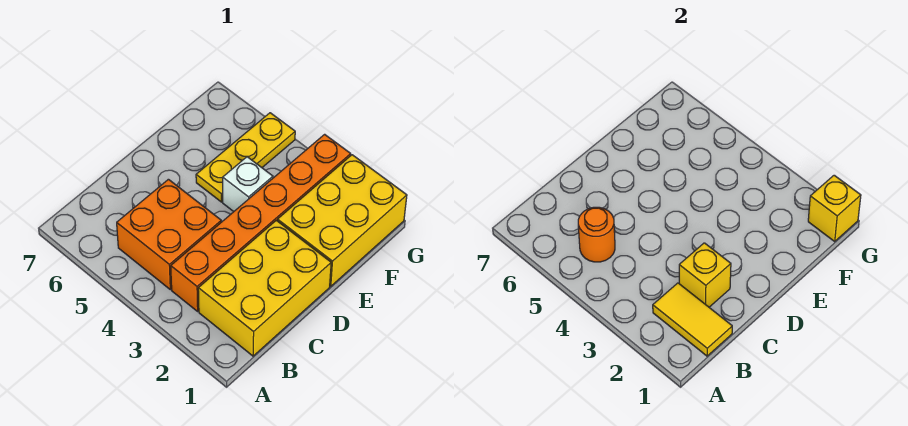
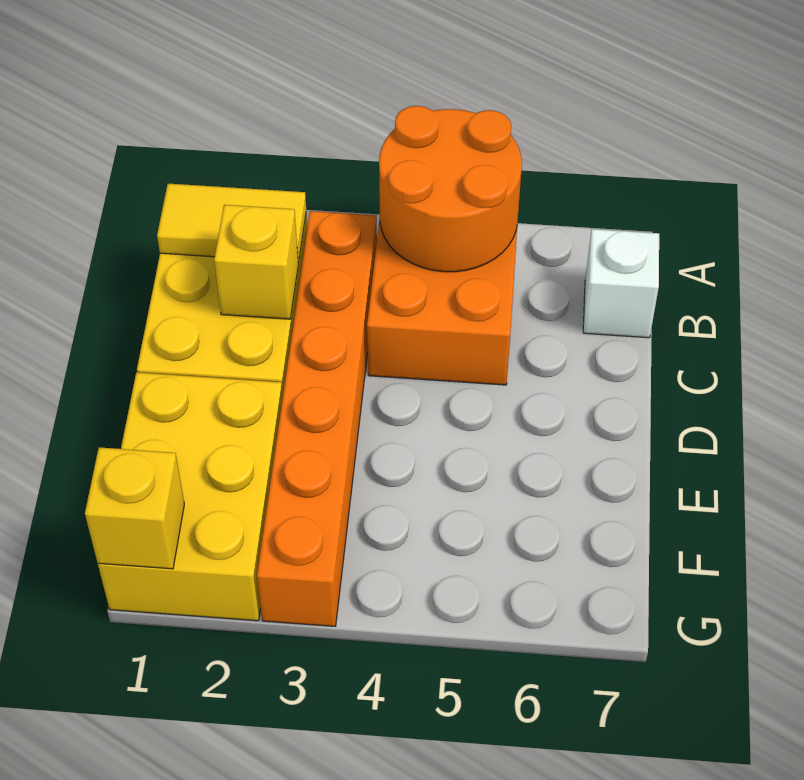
orange round brick B5 level 2 -> orange round brick A4:B5 level 2
white brick E4 level 1 -> white brick B7 level 1
yellow plate E5:G5 level 1 -> none

